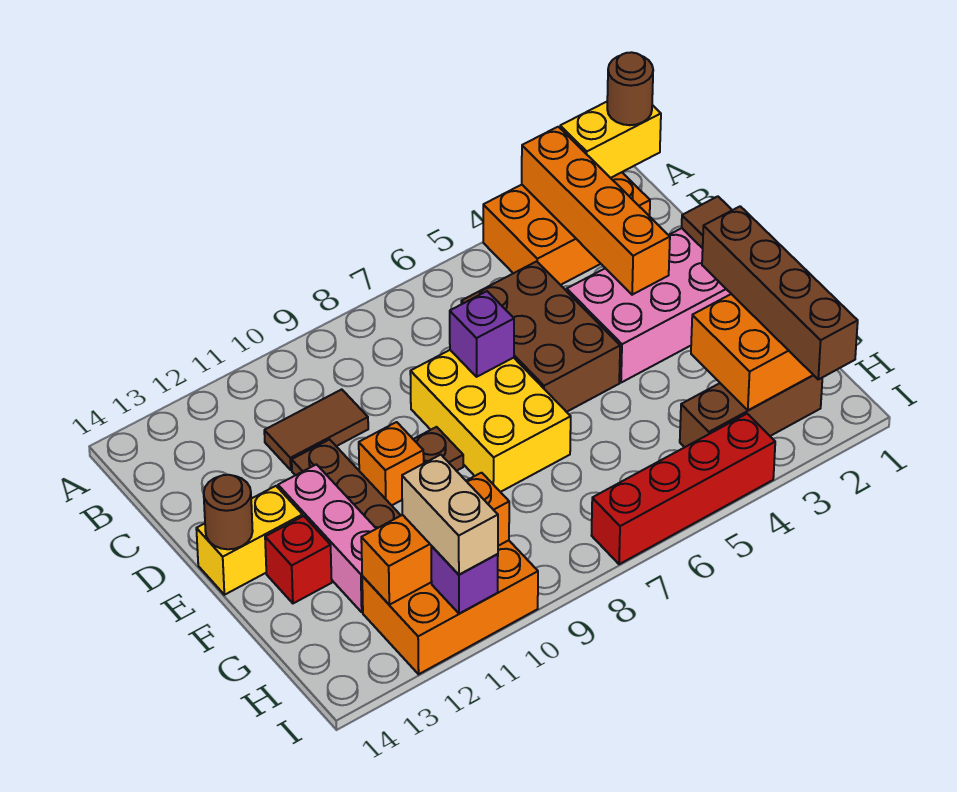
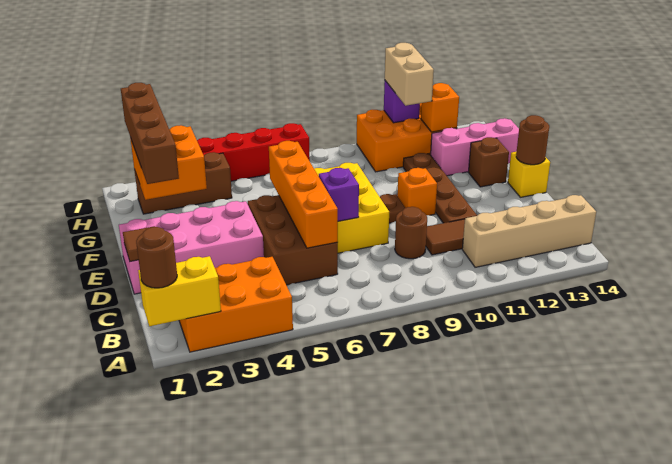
orange brick A3:D3 level 2 -> orange brick C6:F6 level 2
none -> tan brick B11:B14 level 1
none -> brown round brick C9 level 1
pink brick E12:G12 level 1 -> pink brick G12:G14 level 1
yellow brick E13:E14 level 1 -> yellow brick E14 level 1
red brick F13 level 1 -> brown brick F13 level 1
orange brick H10:H12 level 2 -> orange brick H12 level 2

